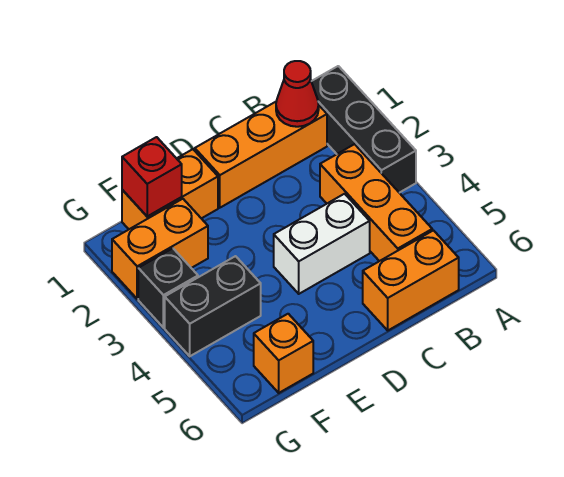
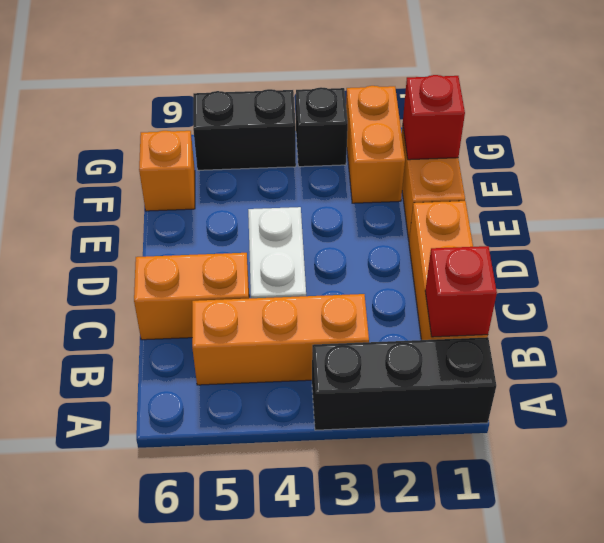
red cone B1 level 2 -> red brick B1 level 2
orange brick B6:C6 level 1 -> orange brick C5:C6 level 1
black brick F4:G4 level 1 -> black brick G4:G5 level 1

